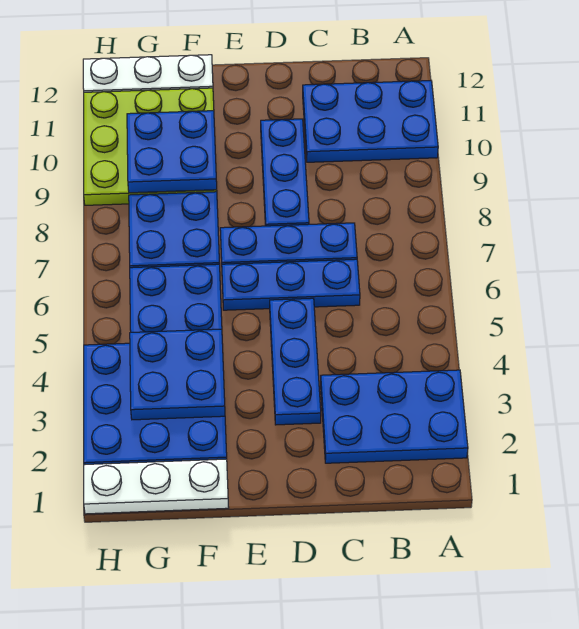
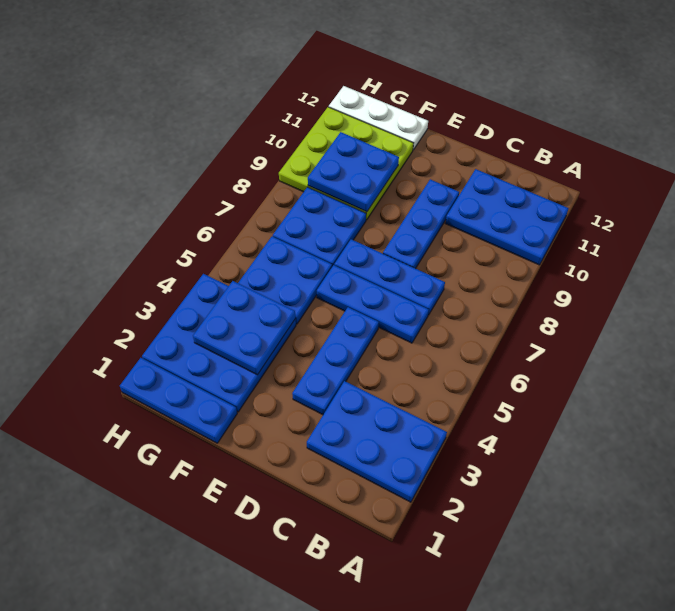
white plate F1:H1 level 1 -> blue plate F1:H1 level 1

